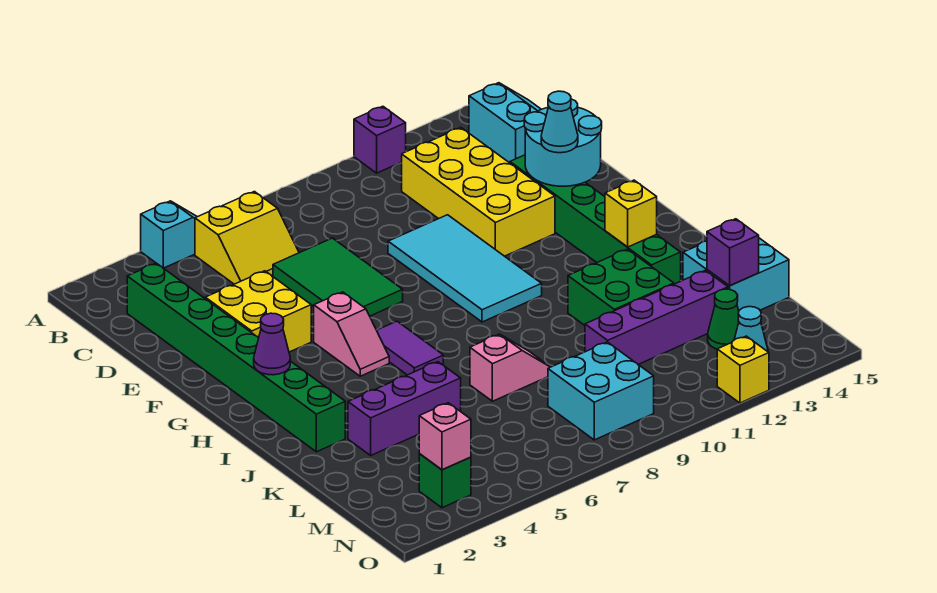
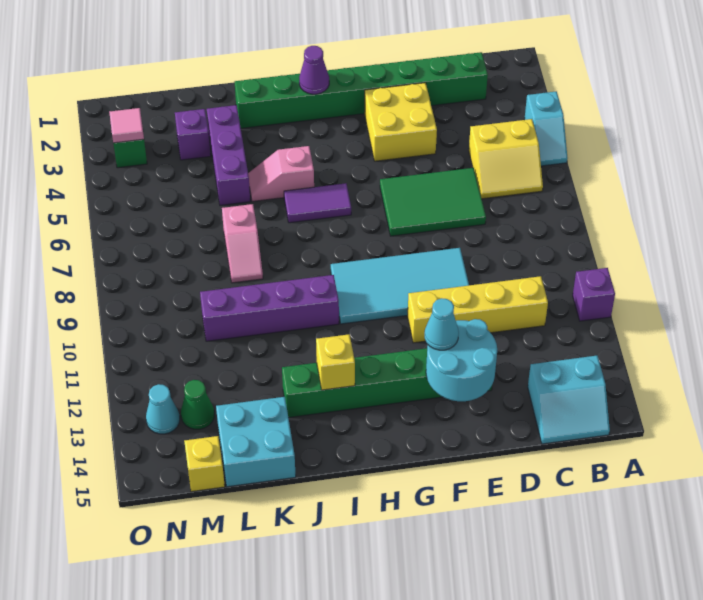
yellow slope B5:C6 level 1 top B -> yellow slope B5:C6 level 1 top 5
yellow brick C11:F12 level 1 -> yellow brick C11:F11 level 1
pink slope G5:H5 level 1 top G -> pink slope I5:J5 level 1 top I
green brick J11:K12 level 1 -> none
purple brick L10:L13 level 1 -> purple brick I10:L10 level 1
purple brick L14 level 2 -> purple brick L3 level 1
cyan brick M8:N9 level 1 -> none
pink brick N3 level 2 -> pink tile N3 level 2
yellow brick O12 level 1 -> yellow brick M15 level 1

